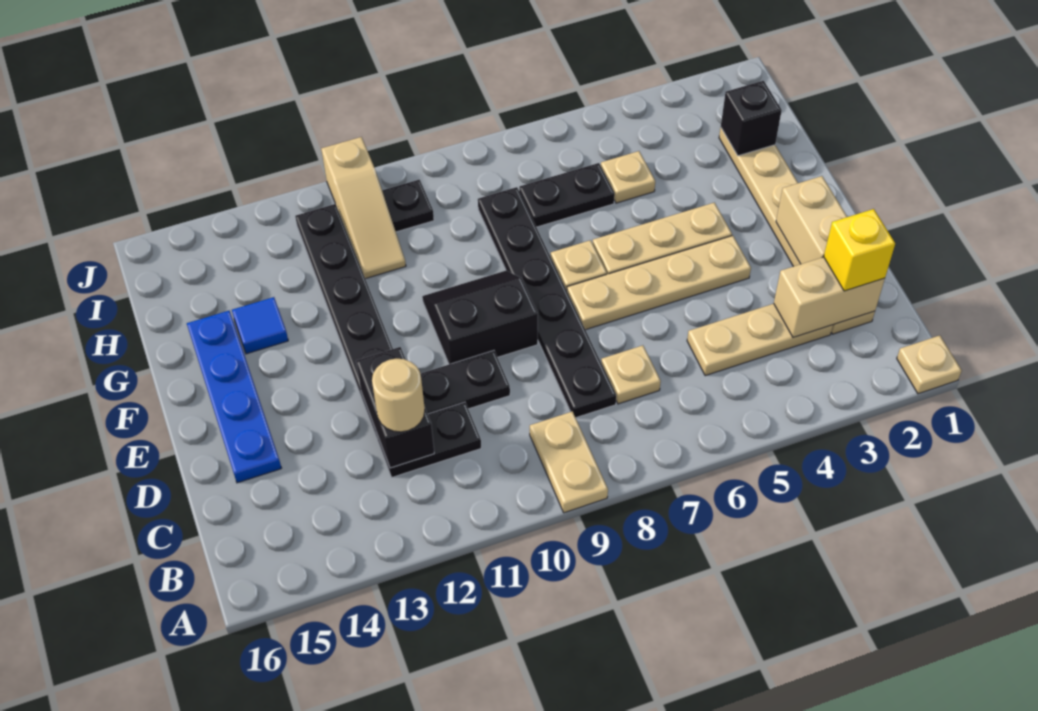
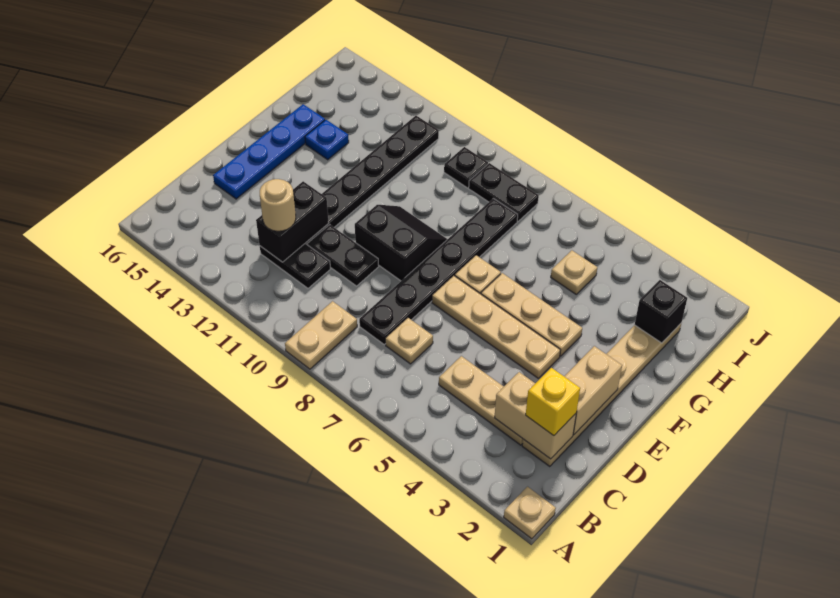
blue tile G14 level 1 -> blue plate G14 level 1
black plate H6:H7 level 1 -> black plate I8:I9 level 1
tan slope H11:J11 level 1 top J -> none

